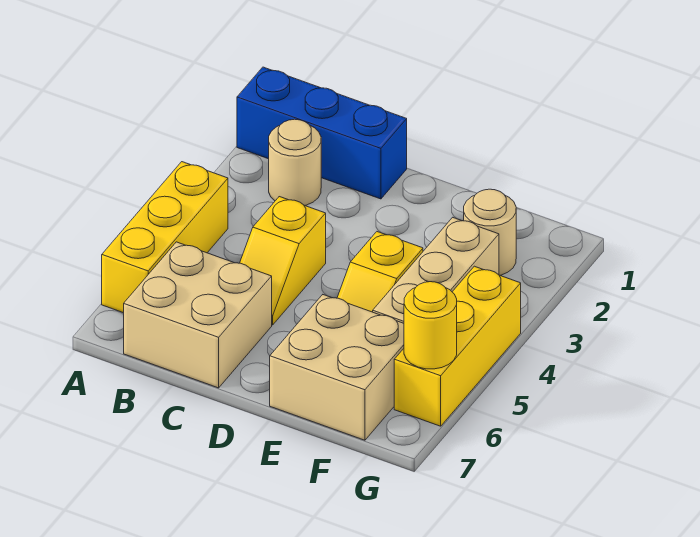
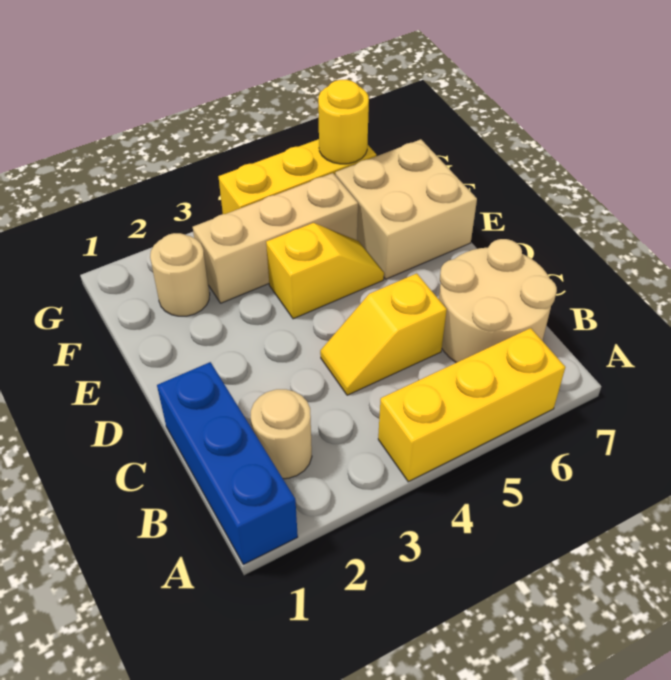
tan brick B6:C7 level 1 -> tan round brick B6:C7 level 1
yellow slope C4:C5 level 1 top 4 -> yellow slope C4:C5 level 1 top 5

